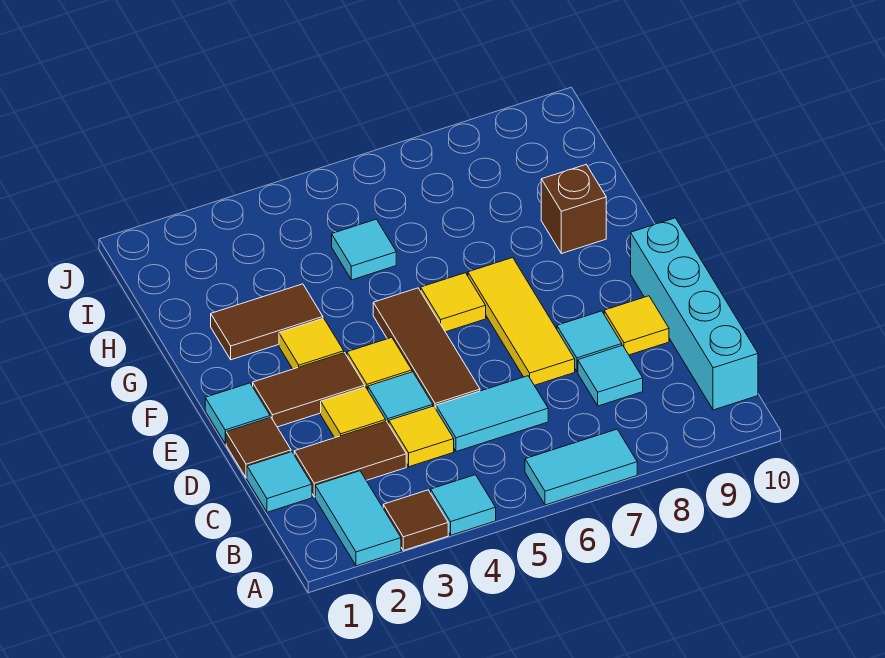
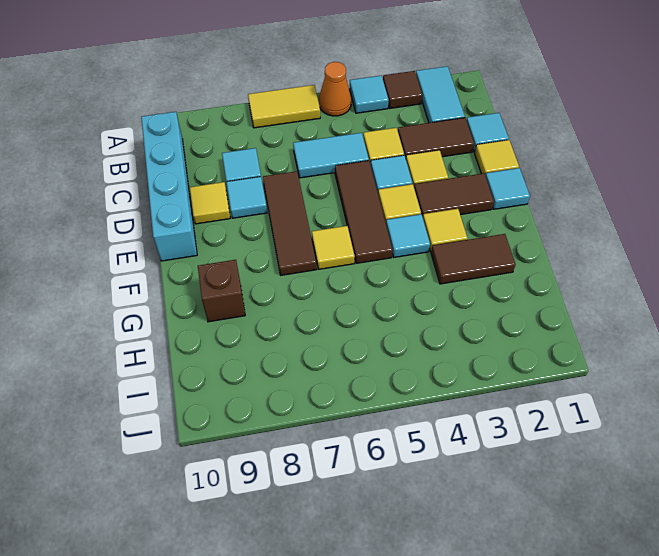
none -> orange cone A5 level 1
cyan tile A6:A7 level 1 -> yellow tile A6:A7 level 1
brown tile D1 level 1 -> yellow tile D1 level 1
yellow tile D7:F7 level 1 -> brown tile D7:F7 level 1
cyan tile H5 level 1 -> cyan tile F4 level 1

